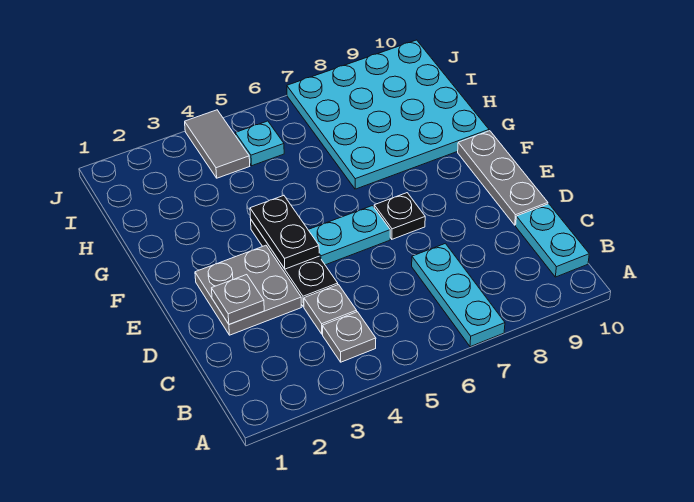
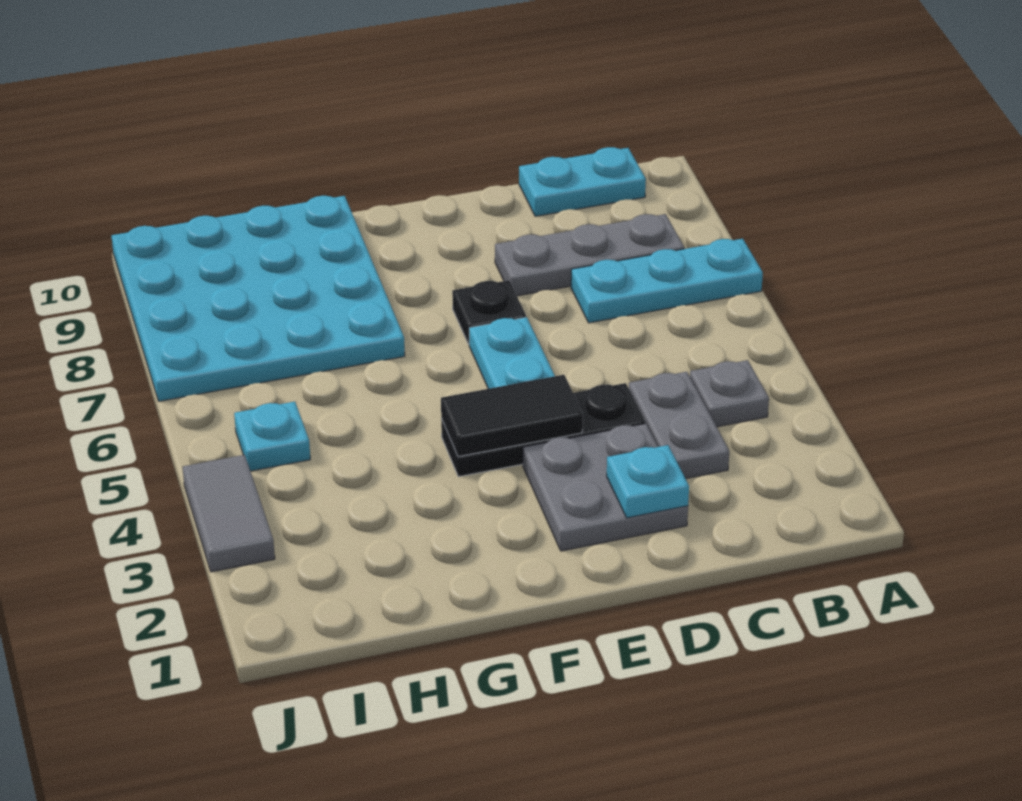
grey plate C4 level 1 -> grey plate C3:C4 level 1
grey plate D2 level 2 -> cyan plate D2 level 2
grey plate D10:F10 level 1 -> grey plate B8:D8 level 1
black plate E4:F4 level 2 -> black tile E4:F4 level 2
grey tile I4:J4 level 1 -> grey tile J3:J4 level 1

